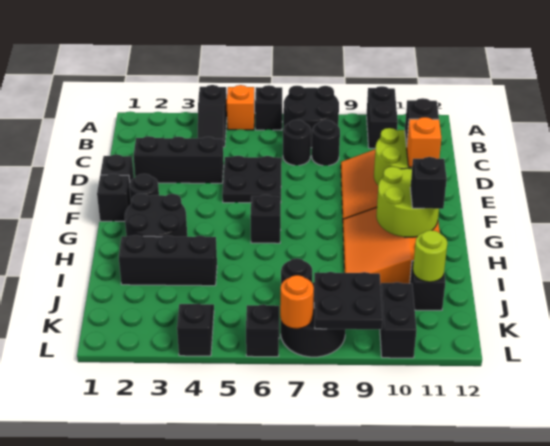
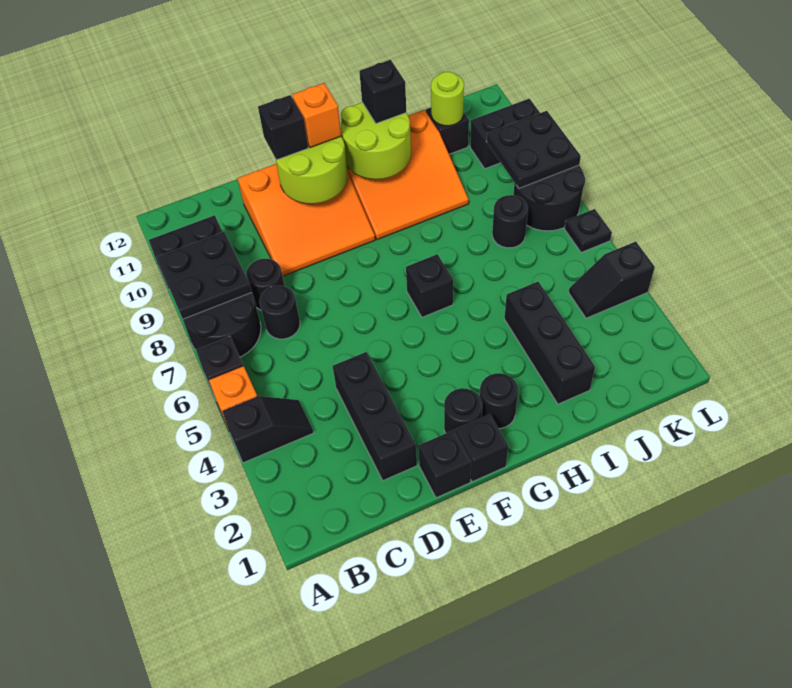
black plate D5:E6 level 1 -> black plate A8:B9 level 2
black round brick G2:H3 level 1 -> black round brick G2 level 1
black brick L6 level 1 -> black plate L6 level 1
orange round brick L7 level 2 -> none

